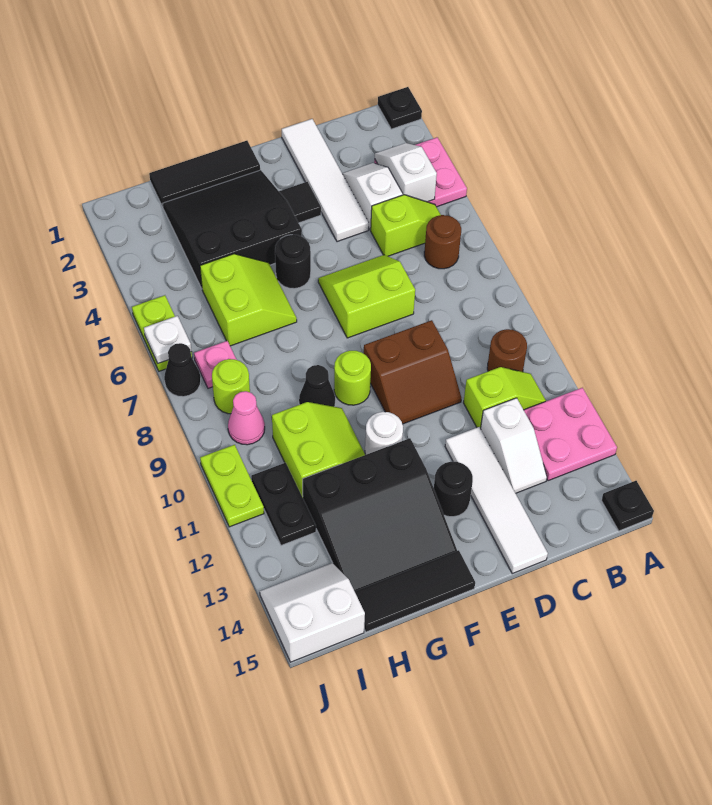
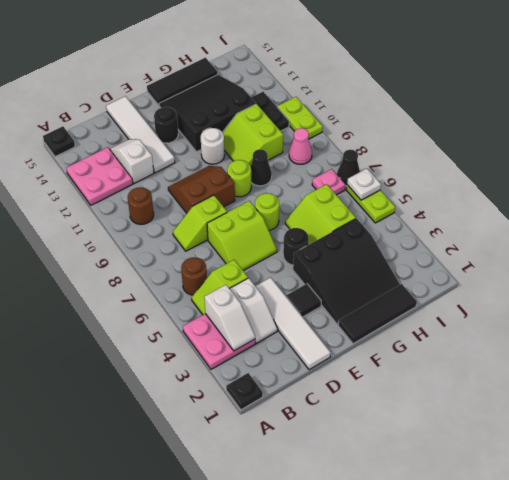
lime slope B11:C11 level 1 top C -> lime slope C8:D8 level 1 top D
lime round brick I8 level 1 -> lime round brick F7 level 1
white slope I14:J15 level 1 top 15 -> none

